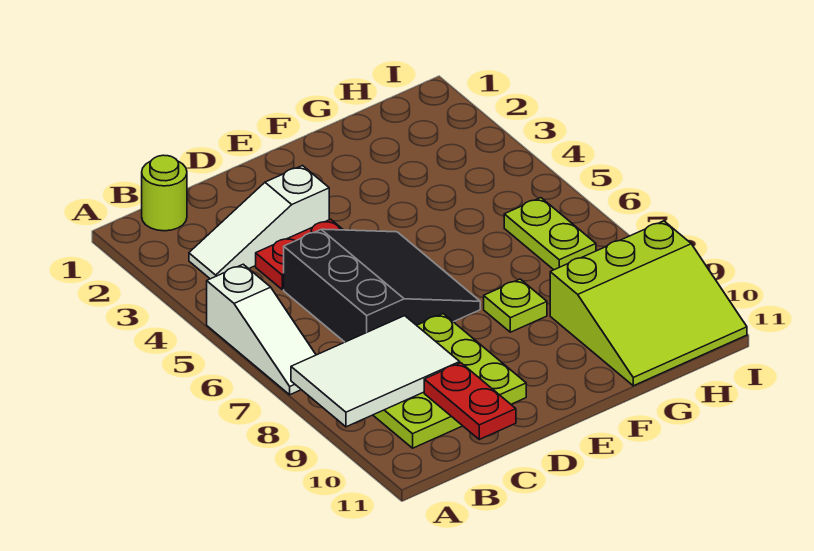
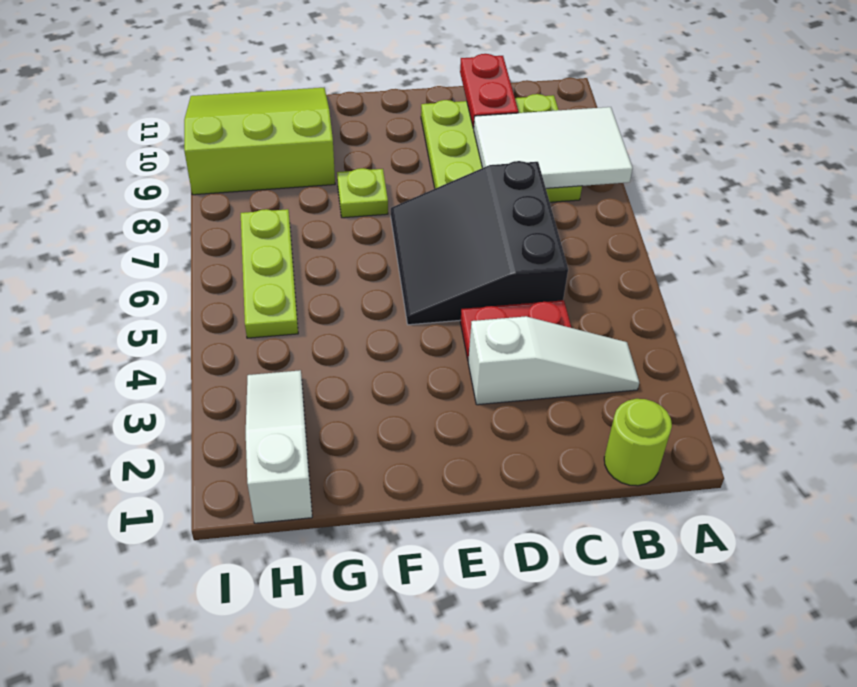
white slope A5:A7 level 1 top 5 -> white slope H1:H3 level 1 top 1
lime plate H6:H7 level 1 -> lime plate H5:H7 level 1

